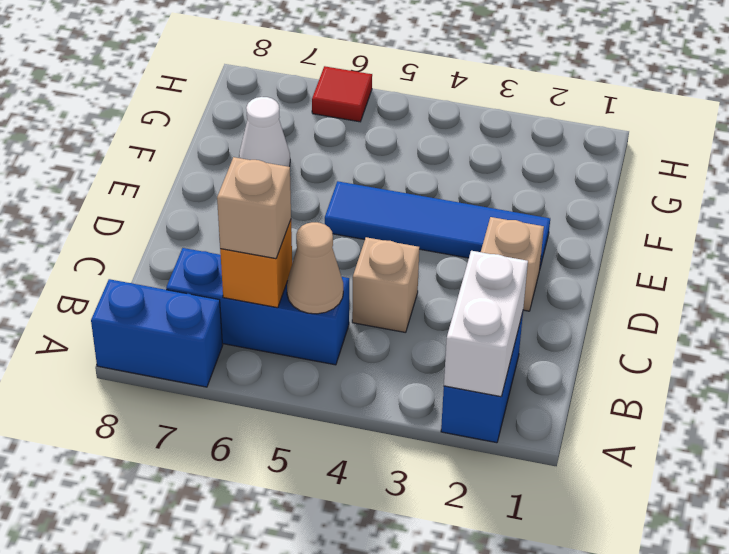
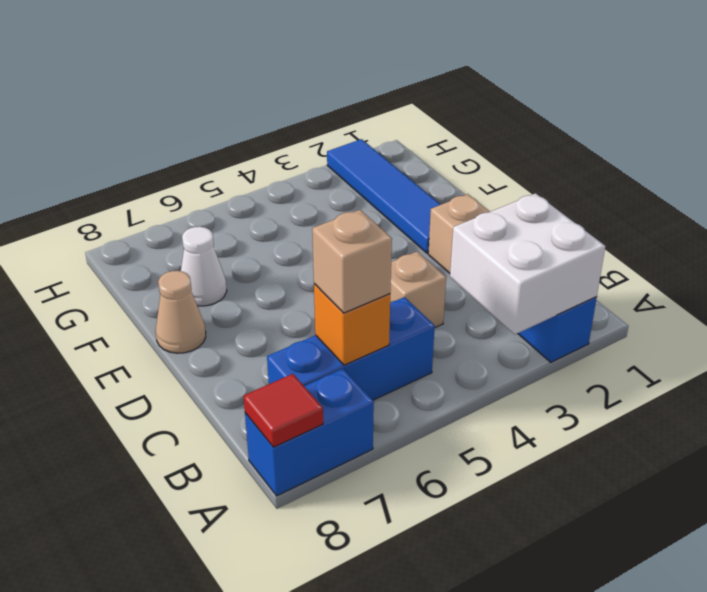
white brick A2:B2 level 2 -> white brick A2:B3 level 2
tan cone B5 level 2 -> tan cone E8 level 1
blue tile E2:E5 level 1 -> blue tile E2:H2 level 1
red tile H6 level 1 -> red tile A8 level 2

